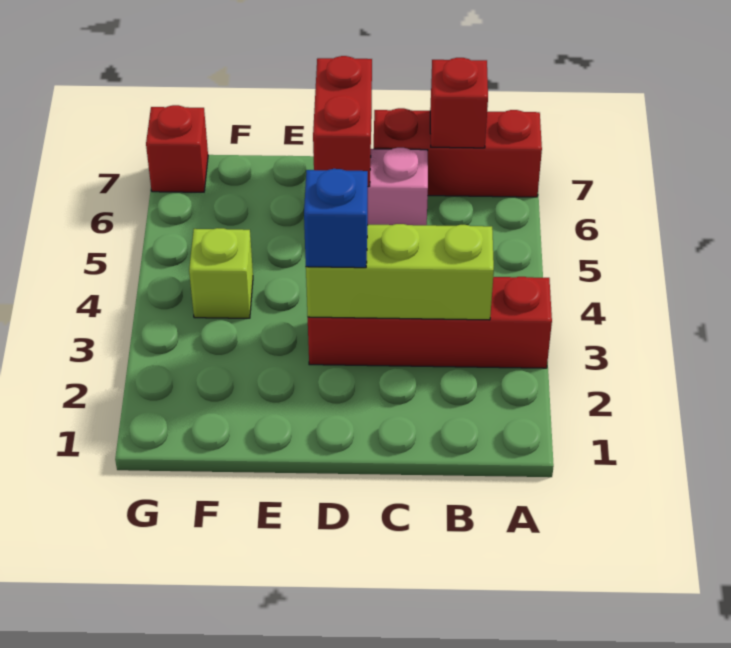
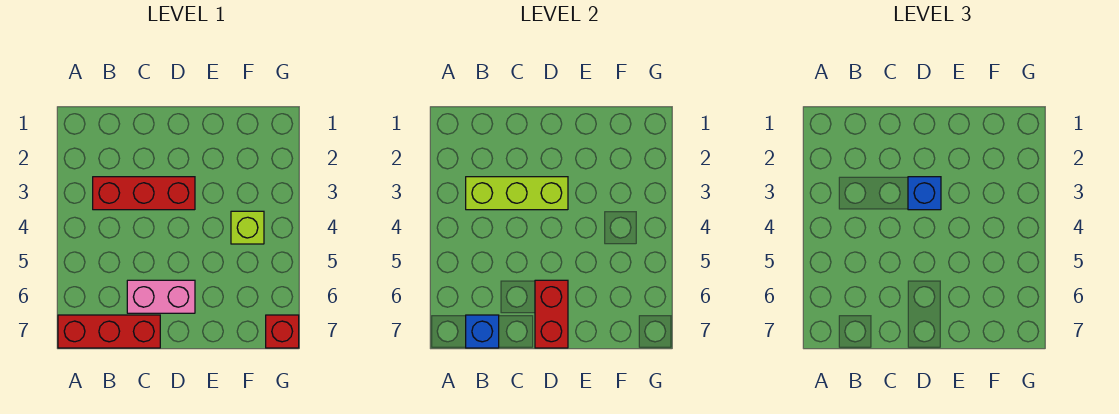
red brick A3:D3 level 1 -> red brick B3:D3 level 1
red brick B7 level 2 -> blue brick B7 level 2

